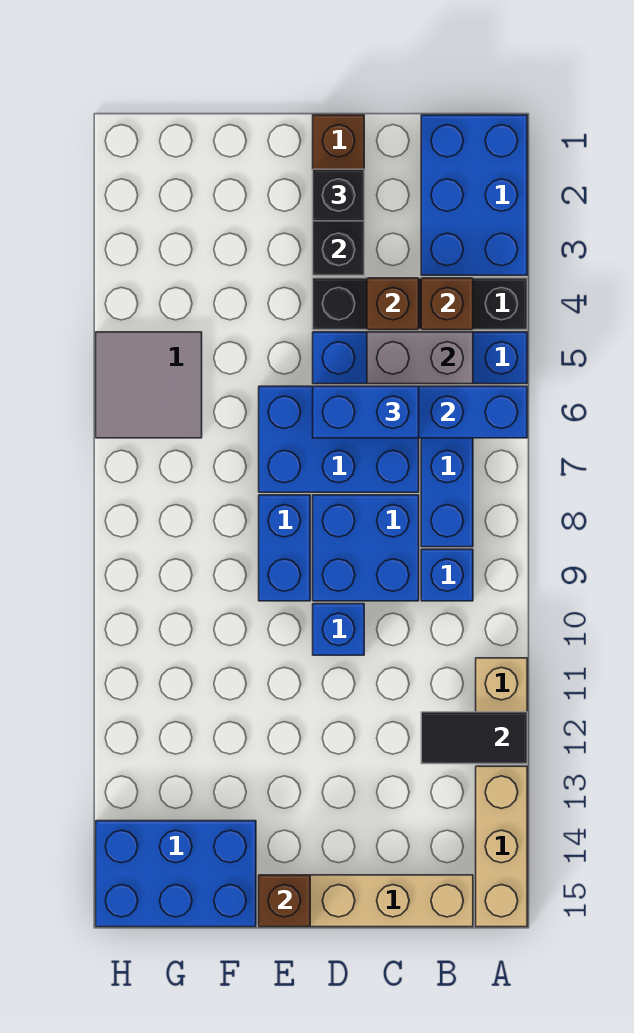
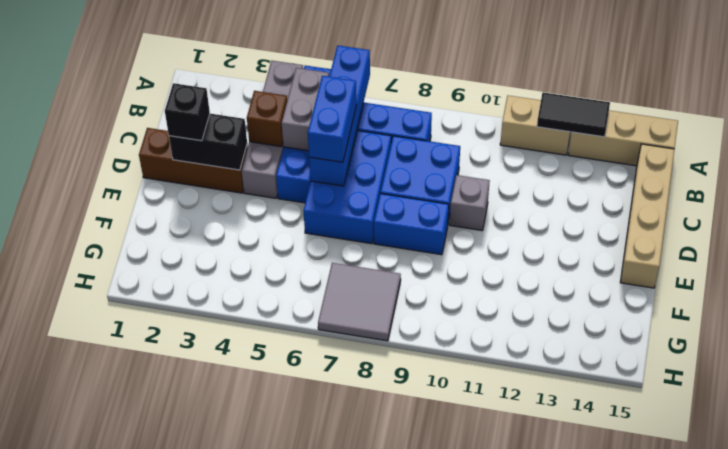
blue brick A1:B3 level 1 -> none
black brick A4:D4 level 1 -> grey brick A4:D4 level 1
black tile A12:B12 level 2 -> black tile A12:A13 level 2
brown brick B4 level 2 -> none
blue brick B9 level 1 -> none
blue brick D10 level 1 -> grey brick D10 level 1
brown brick E15 level 2 -> none
blue brick F14:H15 level 1 -> none
grey tile G5:H6 level 1 -> grey tile G7:H8 level 1

